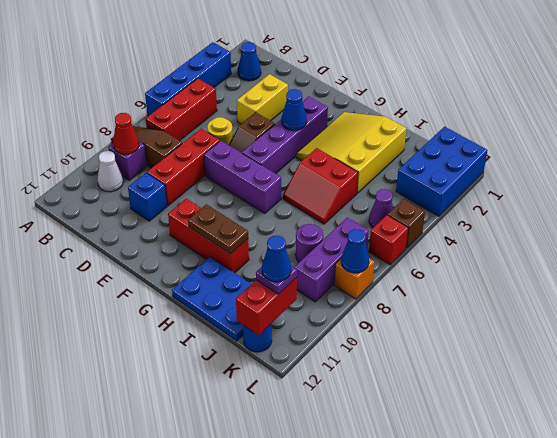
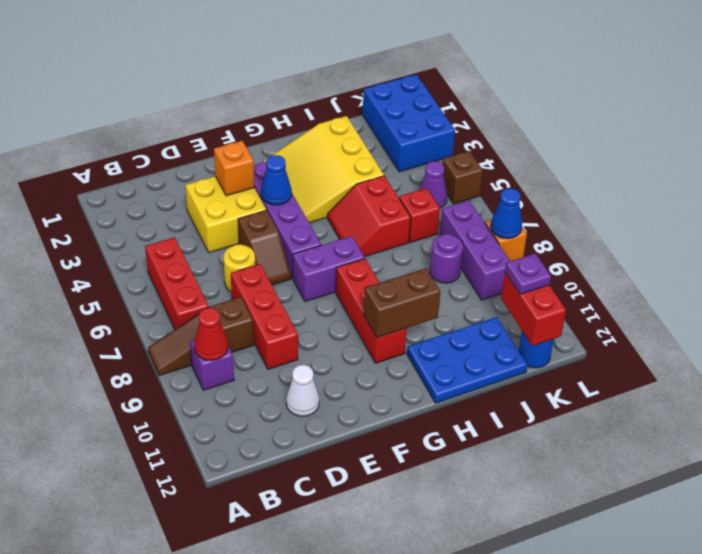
blue brick A3:A6 level 1 -> none
blue cone B2 level 1 -> none
white cone B10 level 1 -> white cone D11 level 1
yellow brick D3:D4 level 1 -> yellow brick D3:E4 level 1
blue brick D10 level 1 -> none
none -> orange brick E3 level 2
purple brick E7:G7 level 1 -> purple brick F7:G7 level 1
red brick F10:H10 level 1 -> red brick G8:G10 level 1
brown plate G10:H10 level 2 -> brown brick G10:H10 level 2
red slope H5:I6 level 1 top 5 -> red slope H5:I6 level 1 top I
blue cone K11 level 4 -> none
red brick L6 level 1 -> red brick J6 level 1

